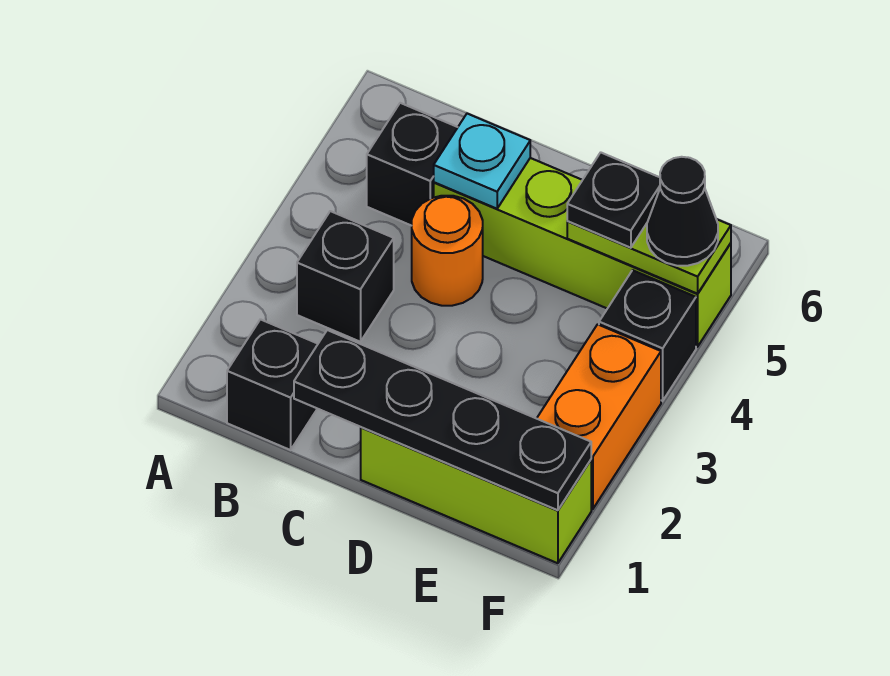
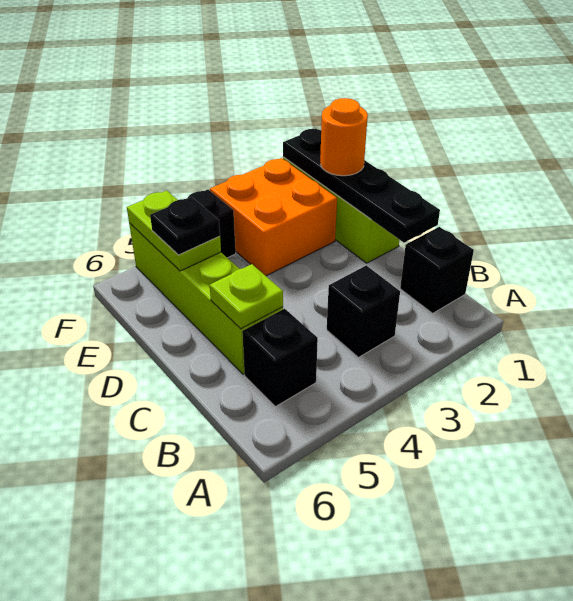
orange round brick C4 level 1 -> orange round brick E1 level 3
cyan plate C5 level 2 -> lime plate C5 level 2
orange brick F2:F3 level 1 -> orange brick E2:F3 level 1
black cone F5 level 3 -> none

